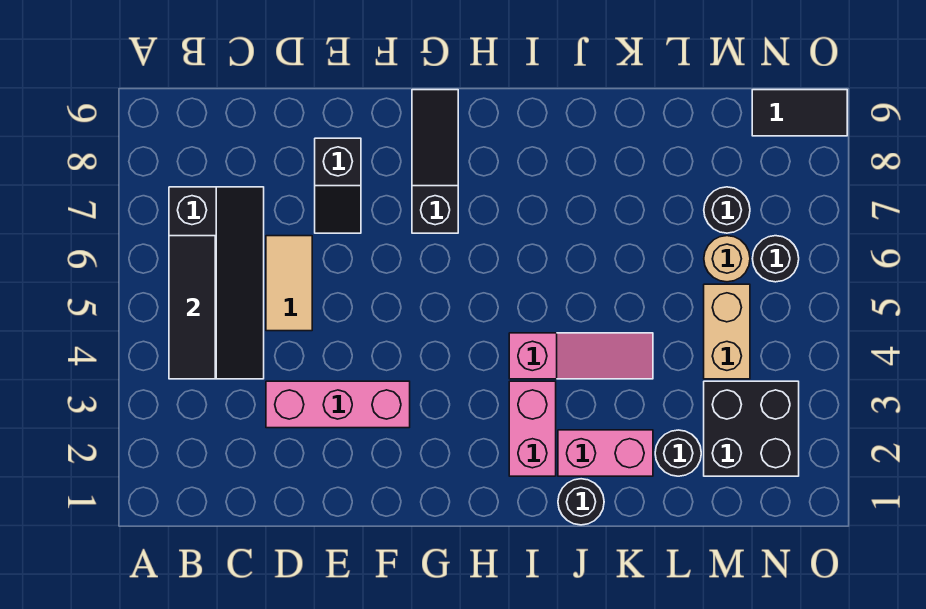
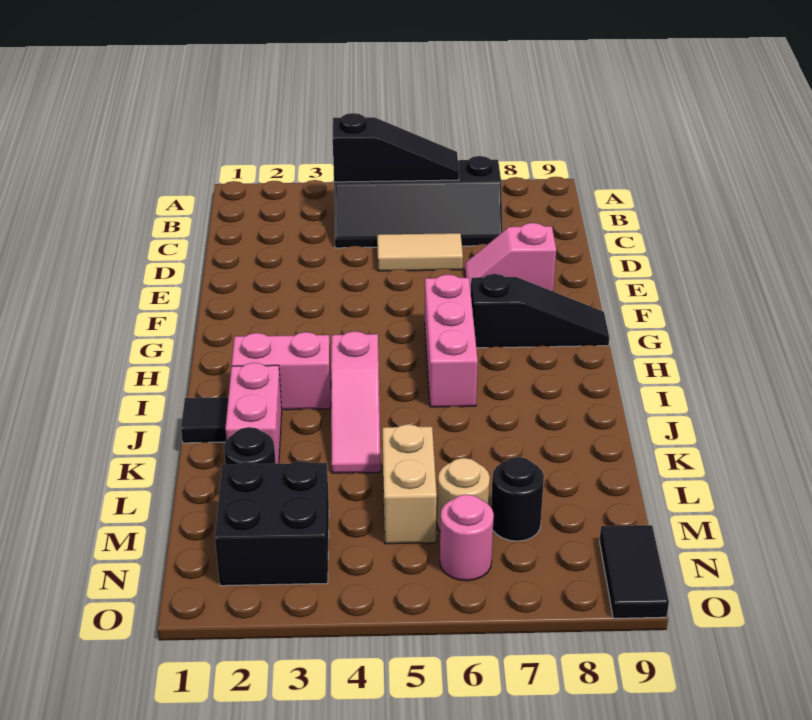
black tile B4:B6 level 2 -> black slope B4:B6 level 2 top 4
pink brick D3:F3 level 1 -> pink brick G6:I6 level 1
black slope E7:E8 level 1 top 8 -> pink slope E7:E8 level 1 top 8
black round brick J1 level 1 -> black tile J1 level 1
tan brick M4:M5 level 1 -> tan brick L5:M5 level 1
black round brick N6 level 1 -> pink round brick N6 level 1

